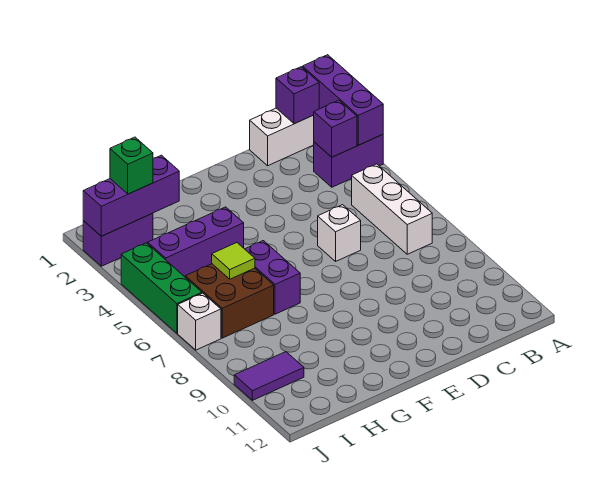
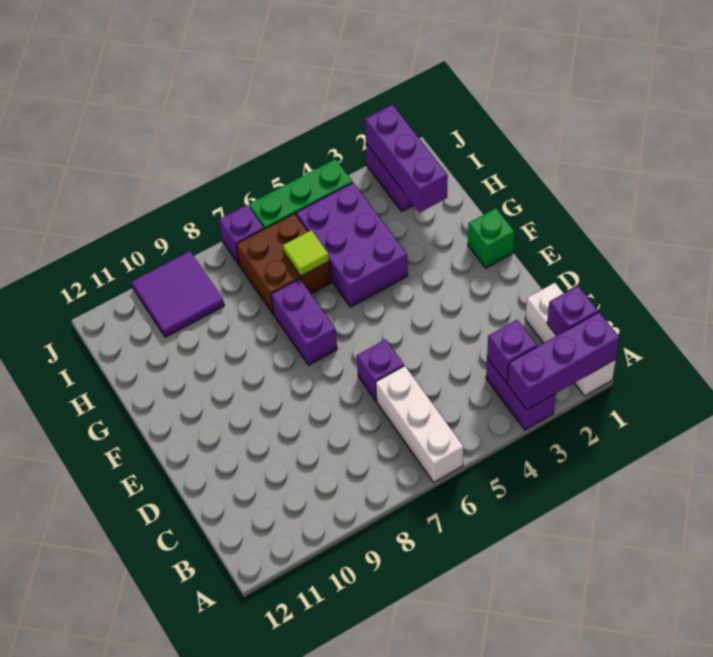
white brick B5:B7 level 1 -> white brick A6:C6 level 1
white brick D6 level 1 -> purple brick D6 level 1
purple brick G4:I4 level 1 -> purple brick G4:I5 level 1
purple brick G6:G7 level 1 -> purple brick F7:G7 level 1
green brick I2 level 3 -> green brick F1 level 1
purple tile I10:J10 level 1 -> purple tile I9:J10 level 1
white brick J7 level 1 -> purple brick J7 level 1

